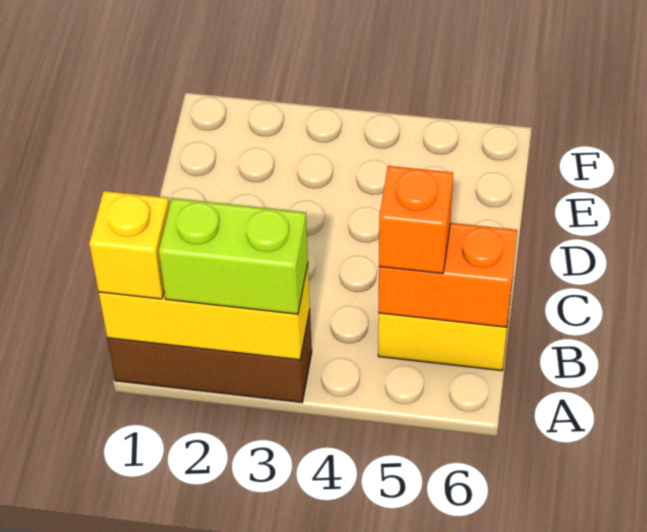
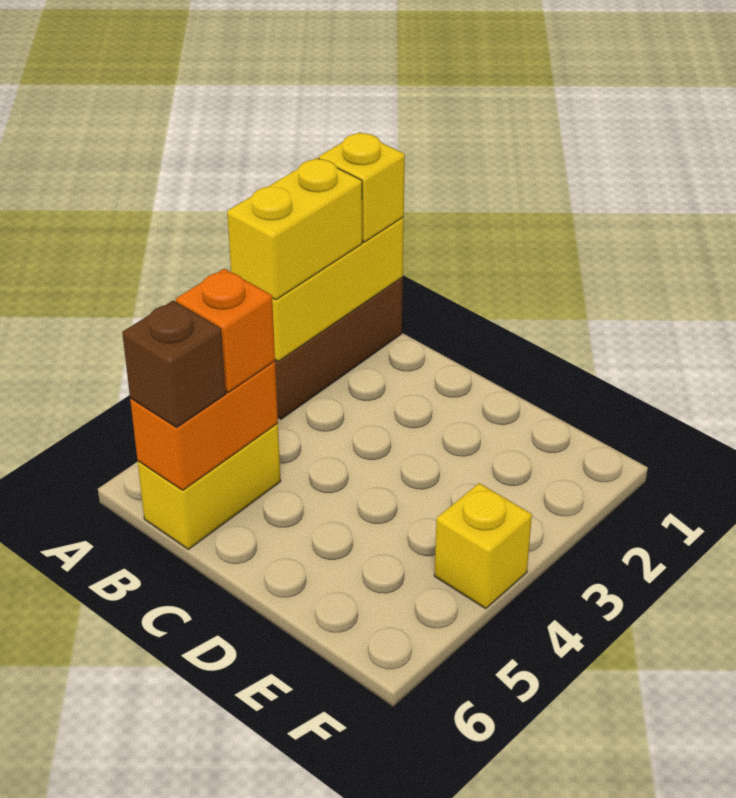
lime brick A2:A3 level 3 -> yellow brick A2:A3 level 3
none -> brown brick B6 level 3
none -> yellow brick F4 level 1

